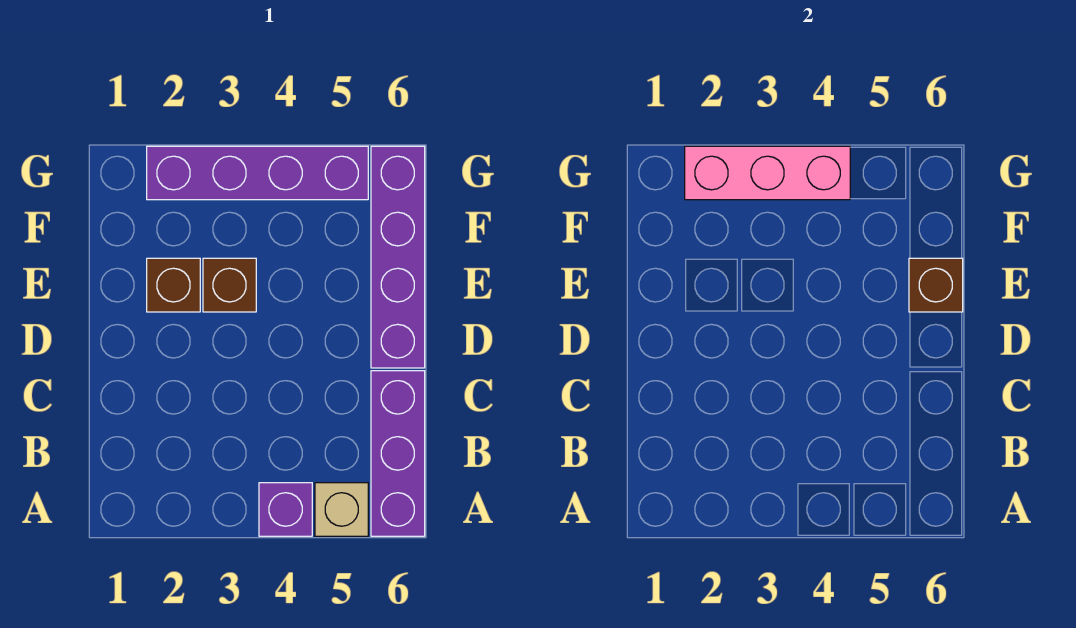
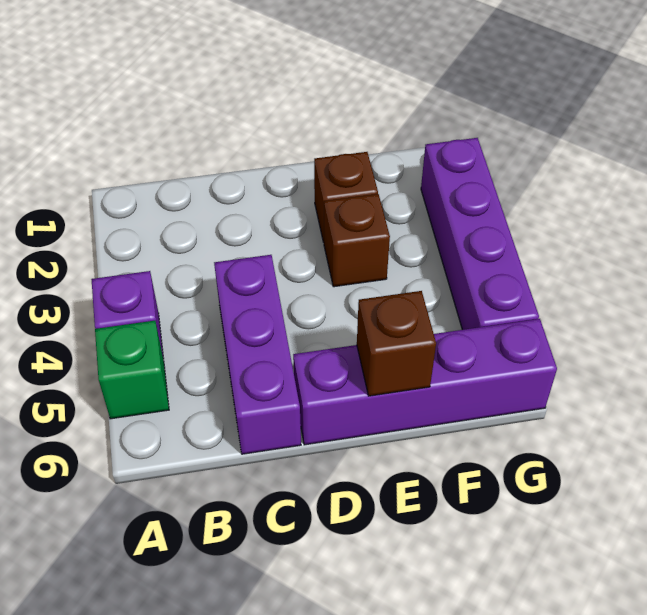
tan brick A5 level 1 -> green brick A5 level 1
purple brick A6:C6 level 1 -> purple brick C4:C6 level 1
pink brick G2:G4 level 2 -> none

